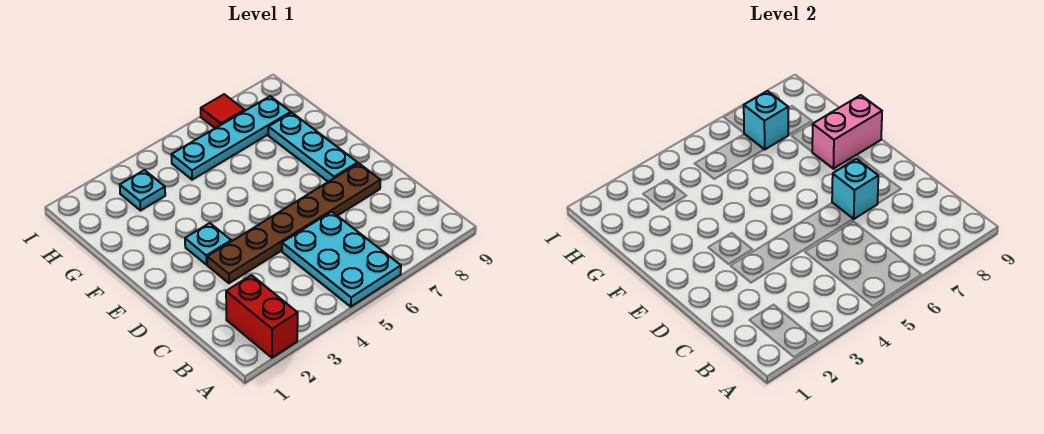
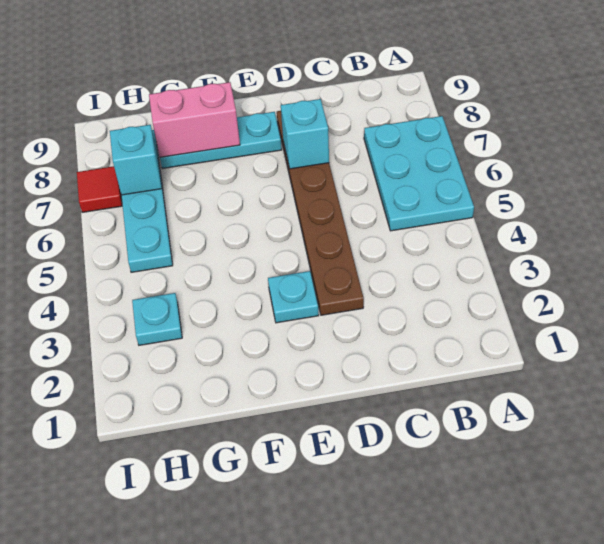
red brick A2:B2 level 1 -> none
cyan plate A5:C6 level 1 -> cyan plate A5:B7 level 1
pink brick F8:F9 level 2 -> pink brick F8:G8 level 2

